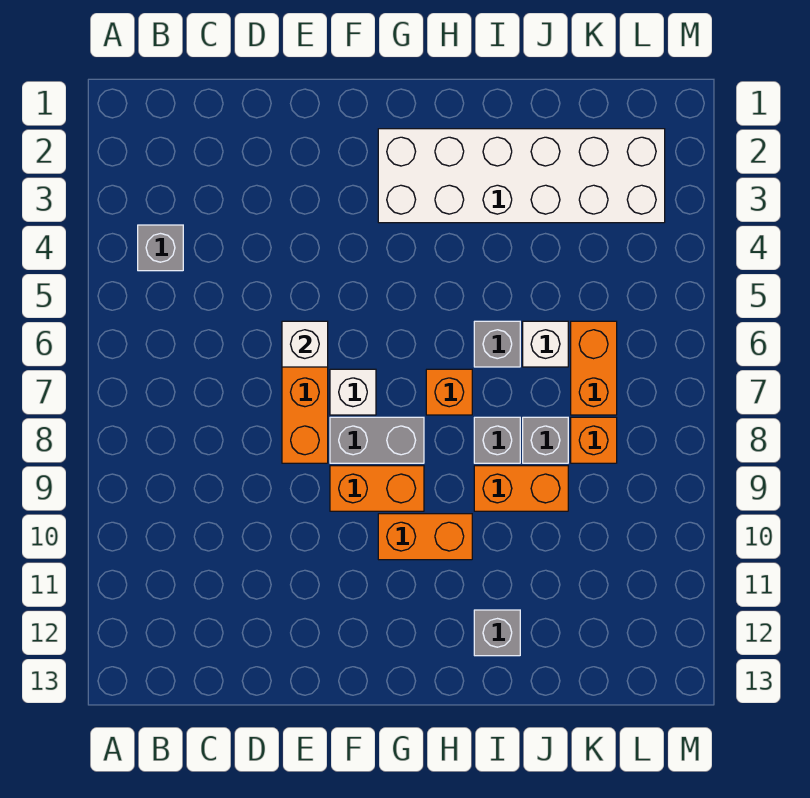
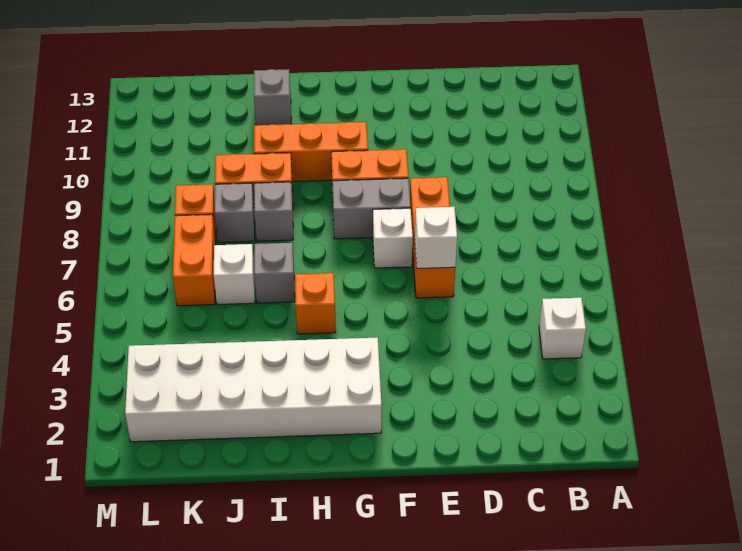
grey brick B4 level 1 -> white brick B4 level 1
orange brick G10:H10 level 1 -> orange brick G10:I10 level 1
orange brick H7 level 1 -> orange brick H5 level 1

